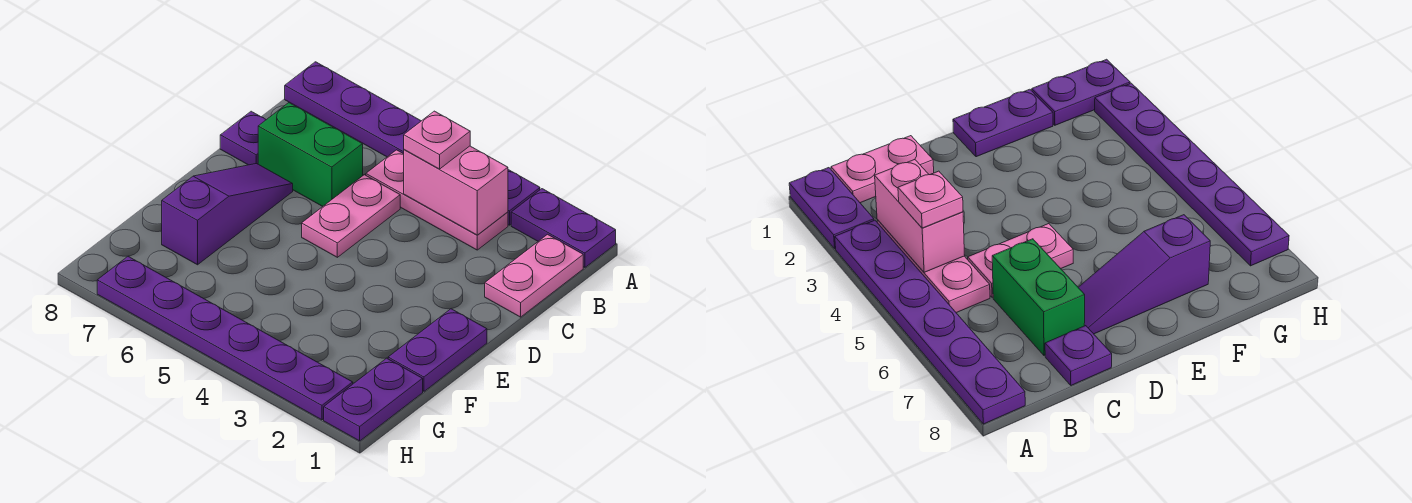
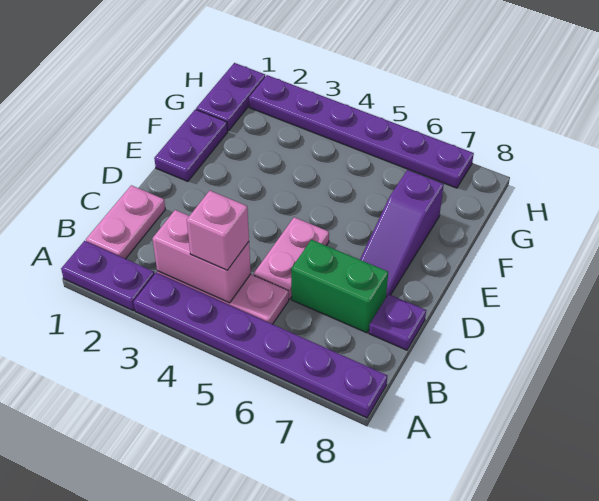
pink plate B4 level 3 -> pink brick B4 level 3

